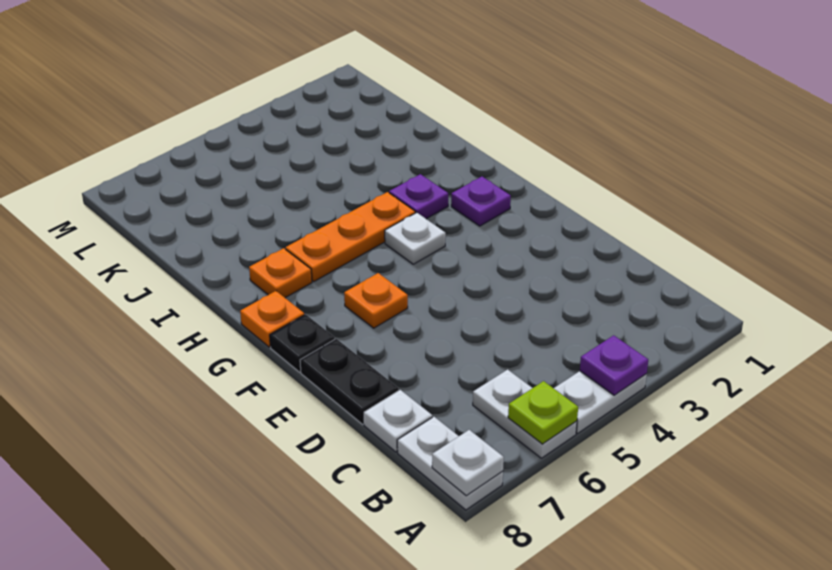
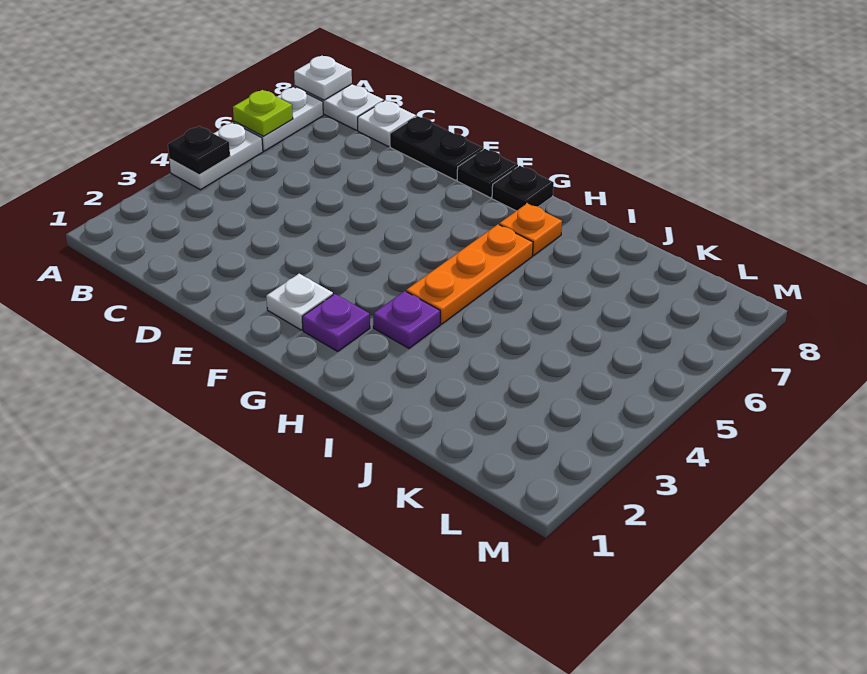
purple plate A4 level 2 -> black plate A4 level 2
white plate A6:B6 level 1 -> white plate A6:A7 level 1
orange plate F6 level 1 -> none
white plate G4 level 1 -> white plate F2 level 1
orange plate G8 level 1 -> black plate G8 level 1

